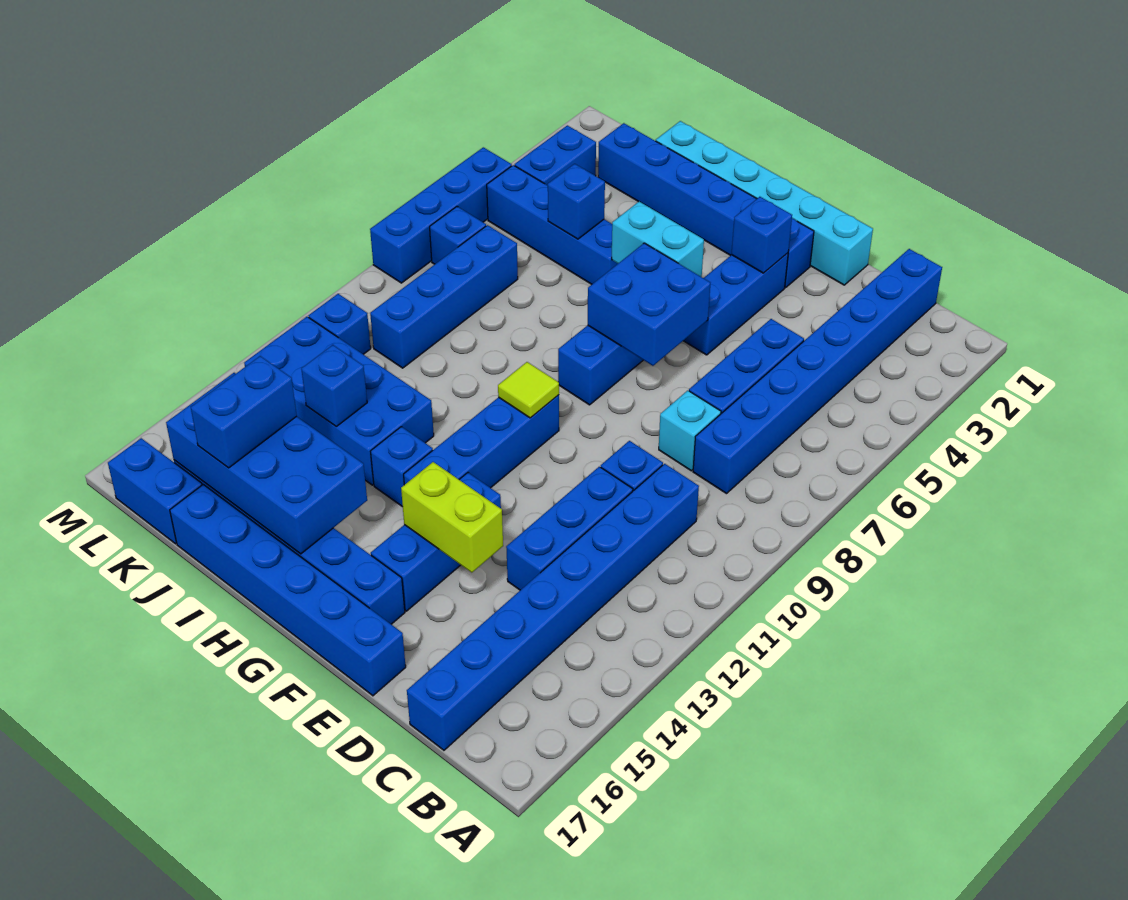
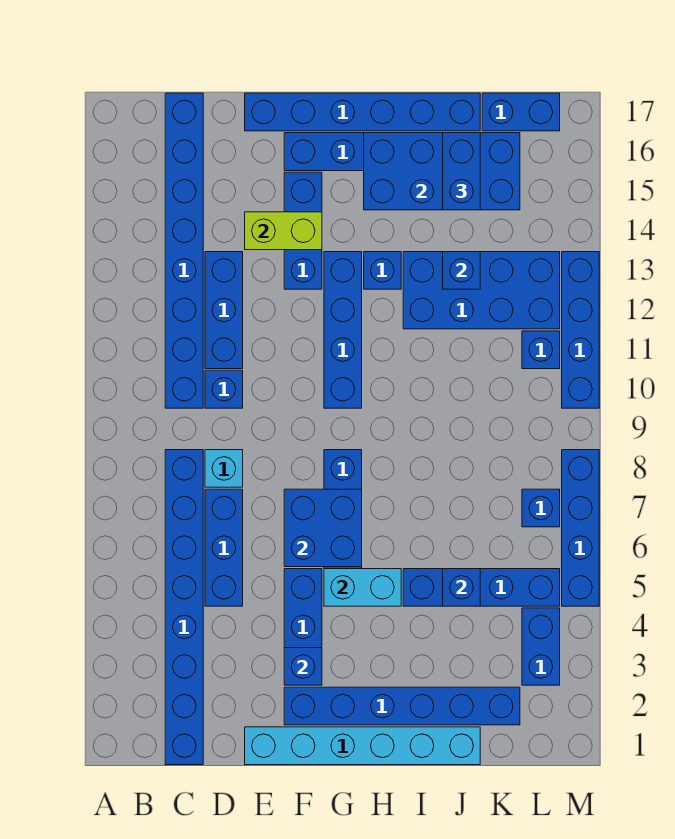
lime tile G10 level 2 -> none
blue brick K7:K10 level 1 -> blue brick M10:M13 level 1

